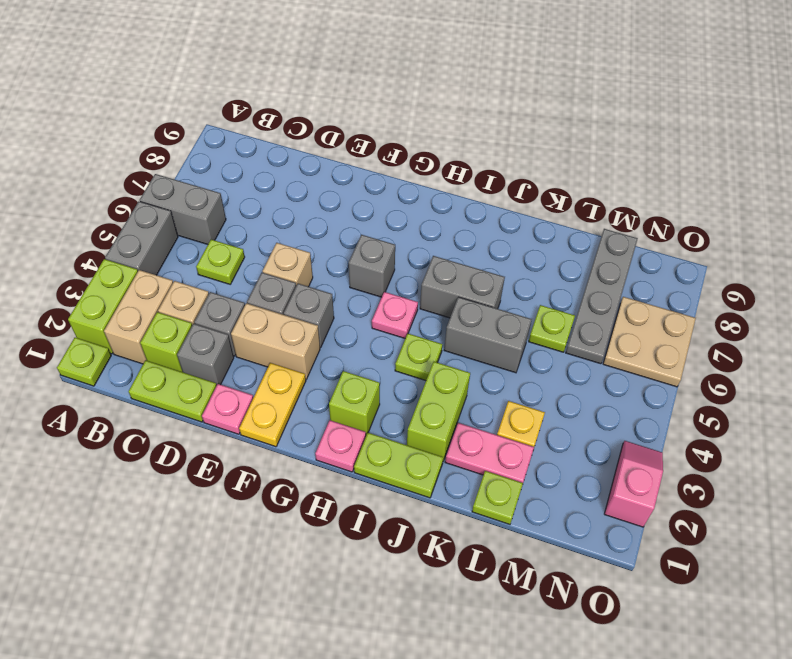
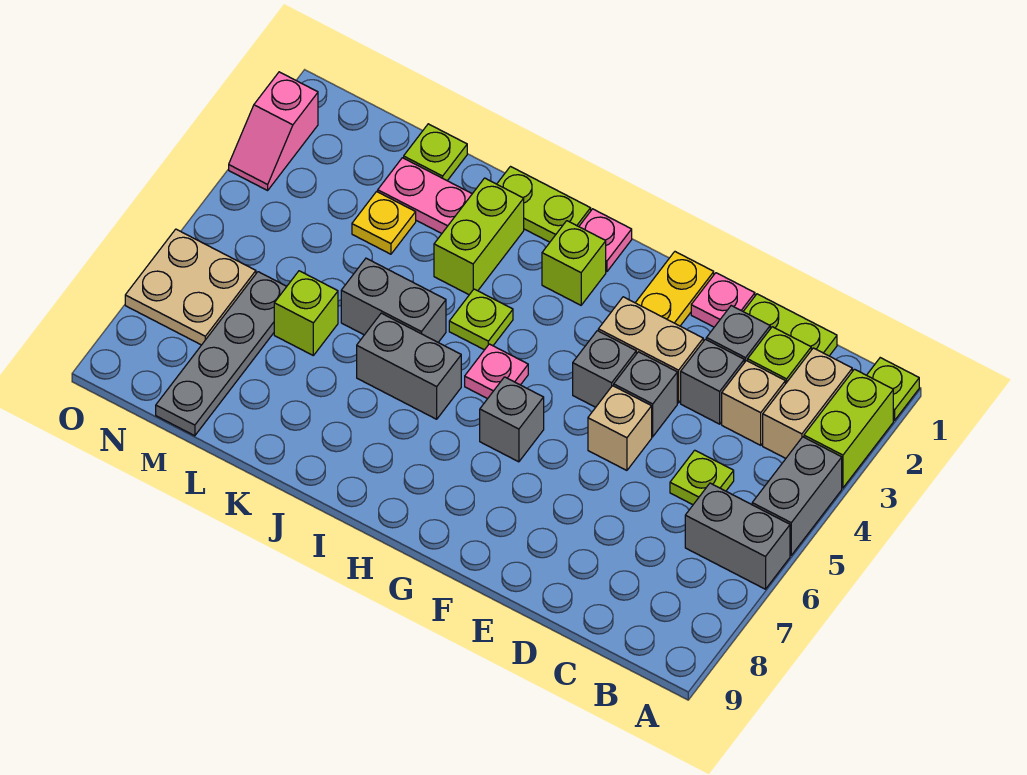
lime plate L6 level 1 -> lime brick L6 level 1

